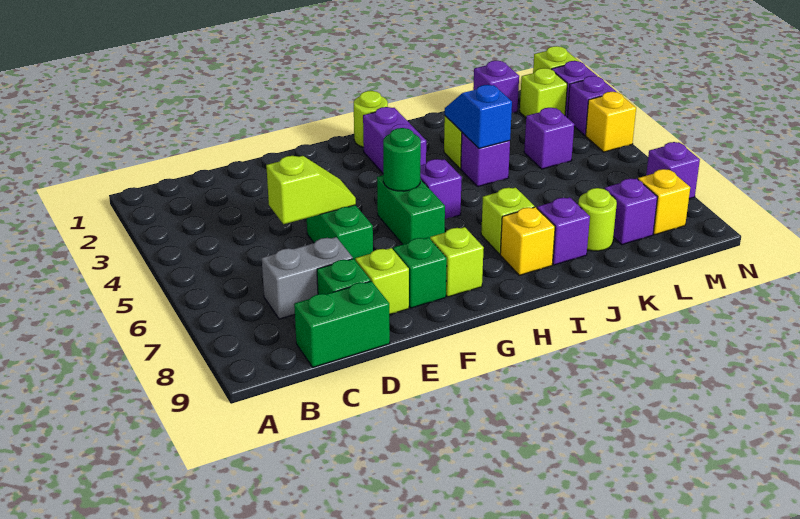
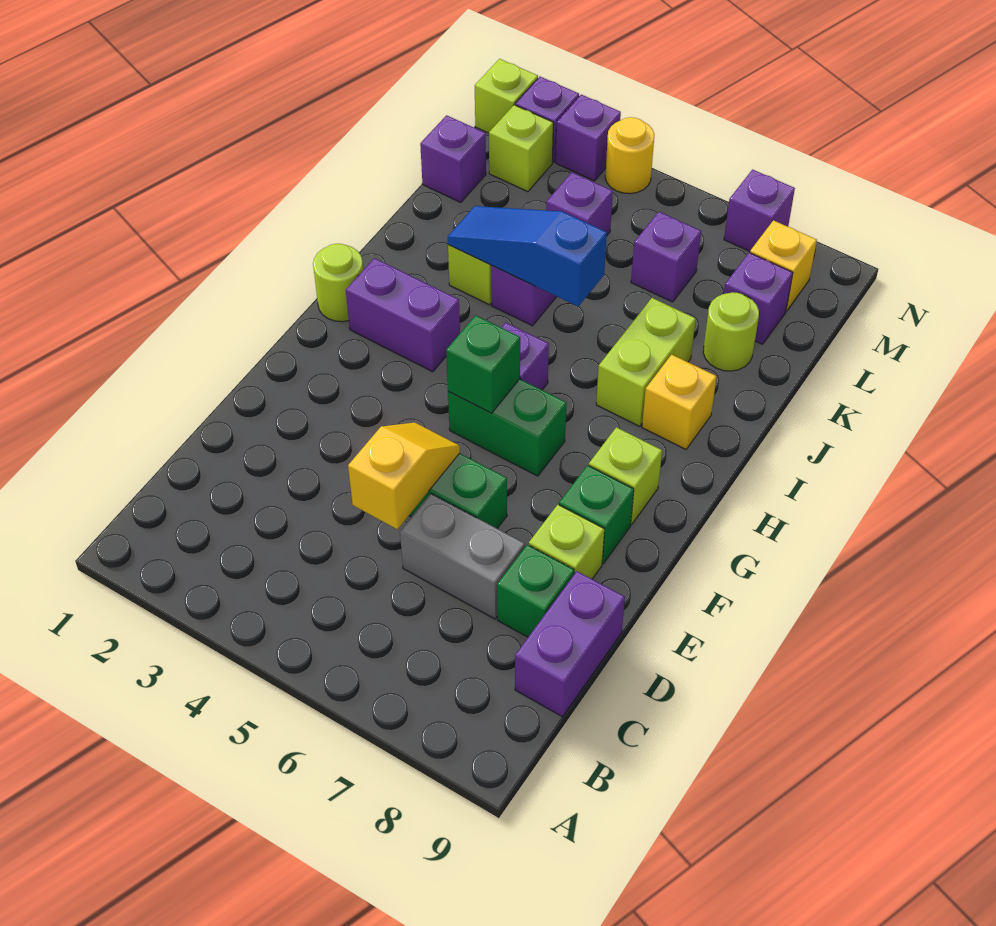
grey brick C7:D7 level 1 -> grey brick D6:D7 level 1
green brick C9:D9 level 1 -> purple brick C9:D9 level 1
lime slope D5:E5 level 2 top D -> yellow slope D5:E5 level 2 top D
green round brick G5 level 2 -> green brick G5 level 2
lime brick I7 level 1 -> lime brick I7:J7 level 1
blue slope J3:J4 level 2 top 4 -> blue slope J3:J5 level 2 top 5
purple brick J8 level 1 -> purple brick L6 level 1
yellow brick N4 level 1 -> yellow round brick N4 level 1

